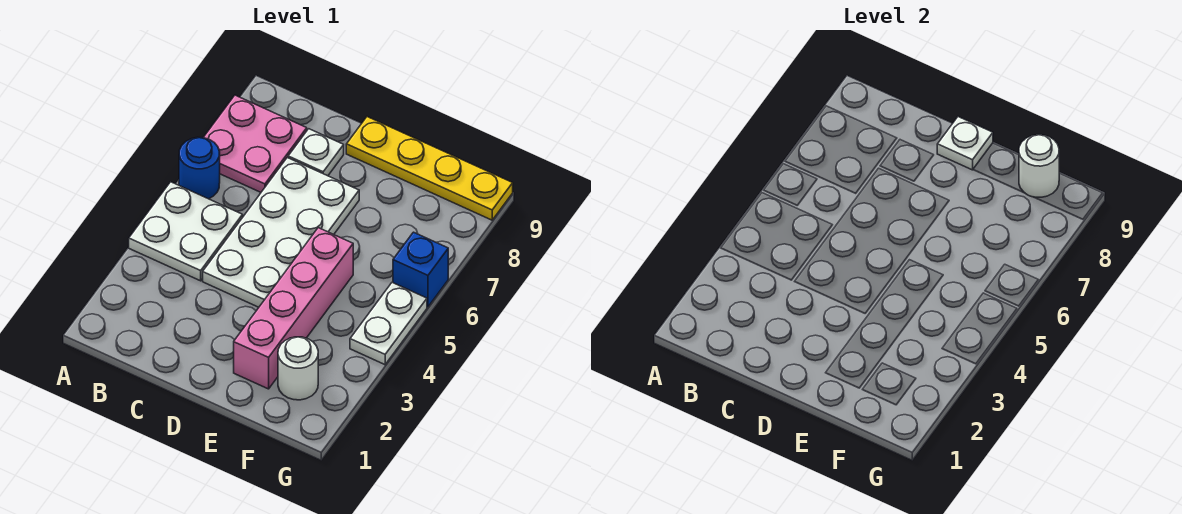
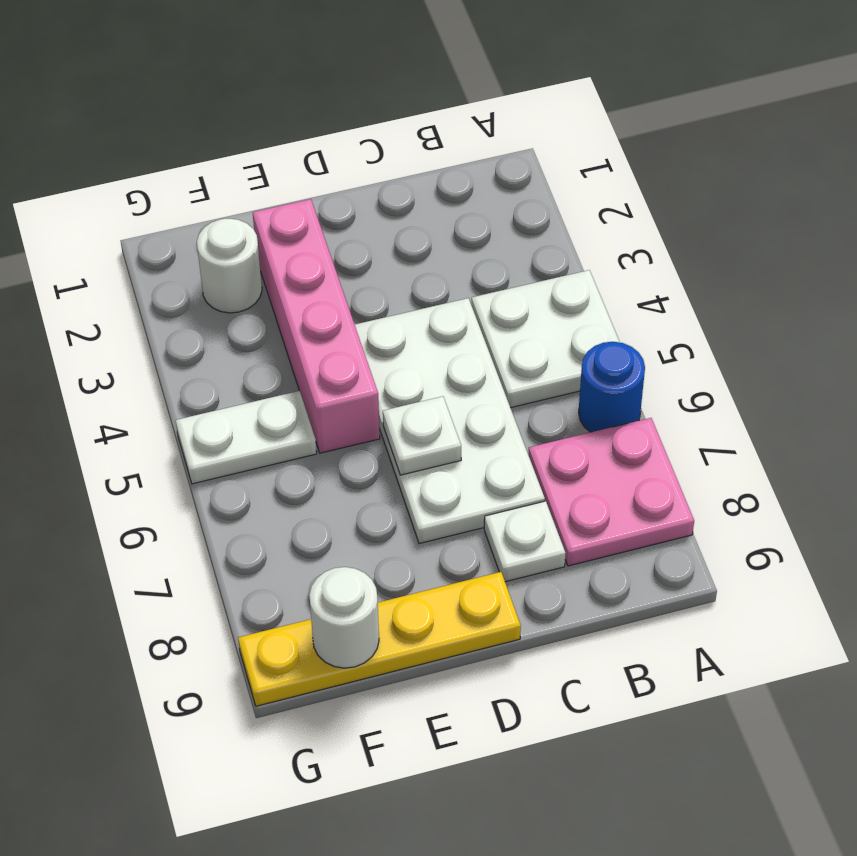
white plate D9 level 2 -> white plate D6 level 2
white plate G4:G5 level 1 -> white plate F5:G5 level 1
blue brick G6 level 1 -> none

